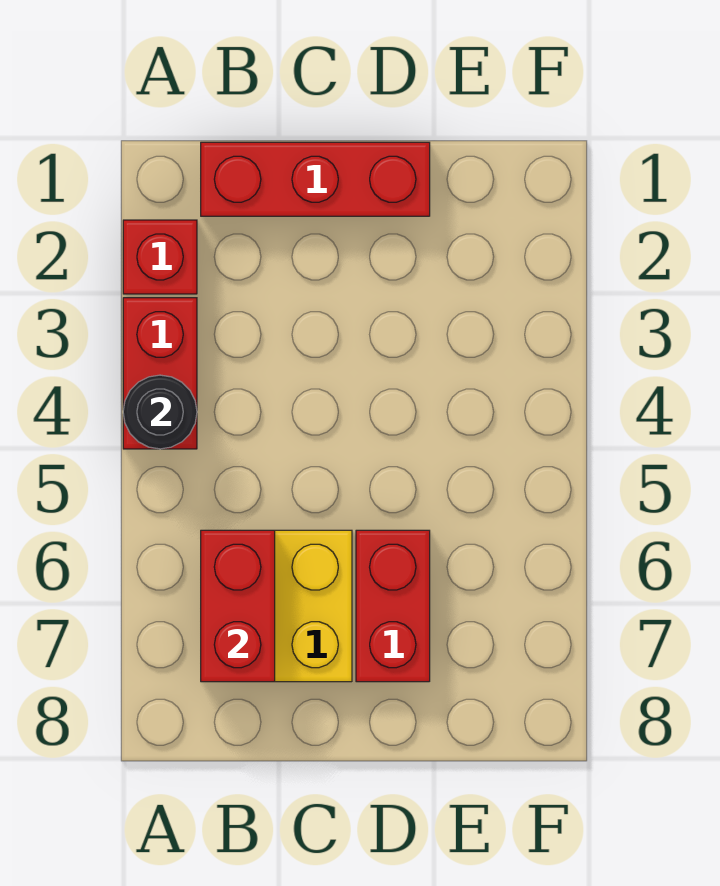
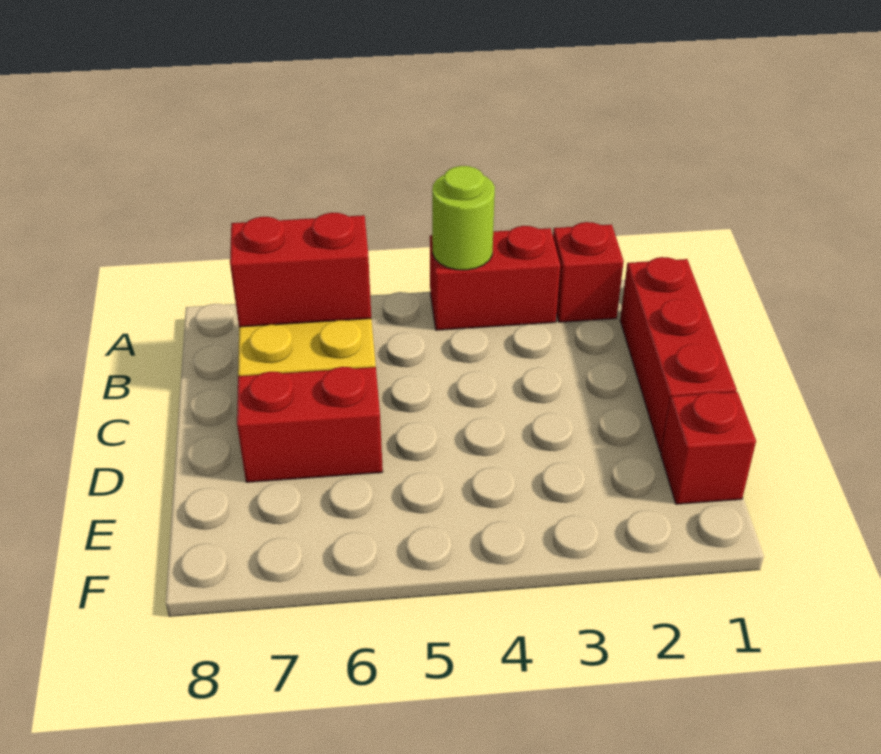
black round brick A4 level 2 -> lime round brick A4 level 2
none -> red brick E1 level 1

